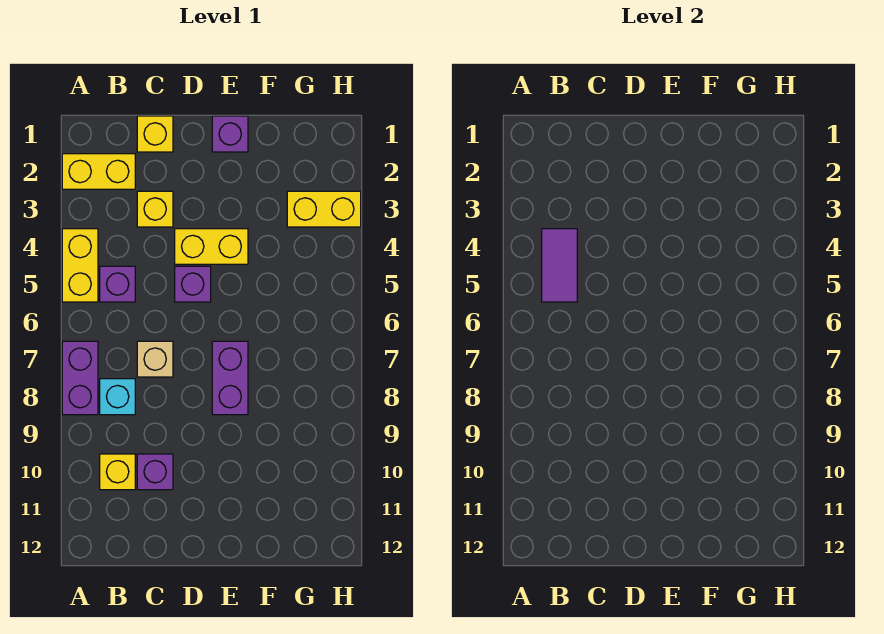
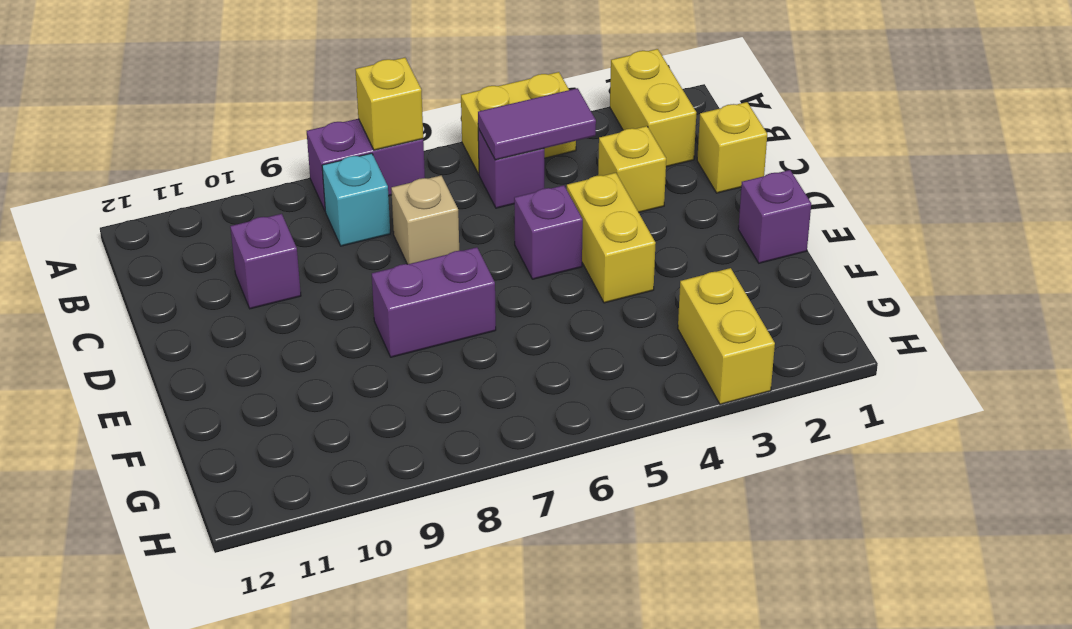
yellow brick B10 level 1 -> yellow brick A7 level 2

